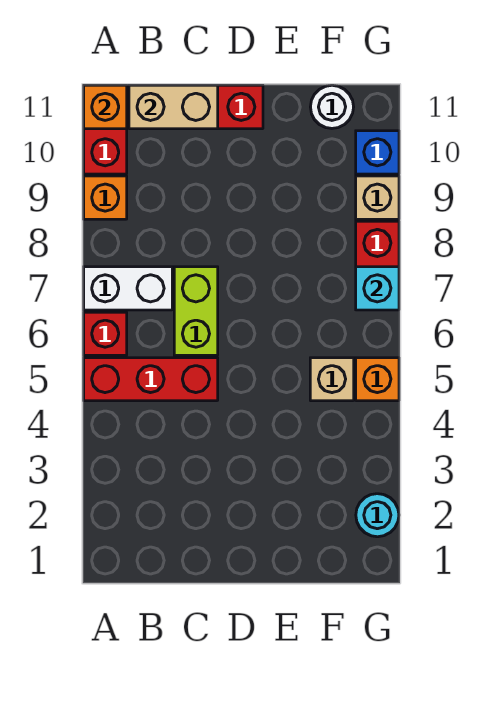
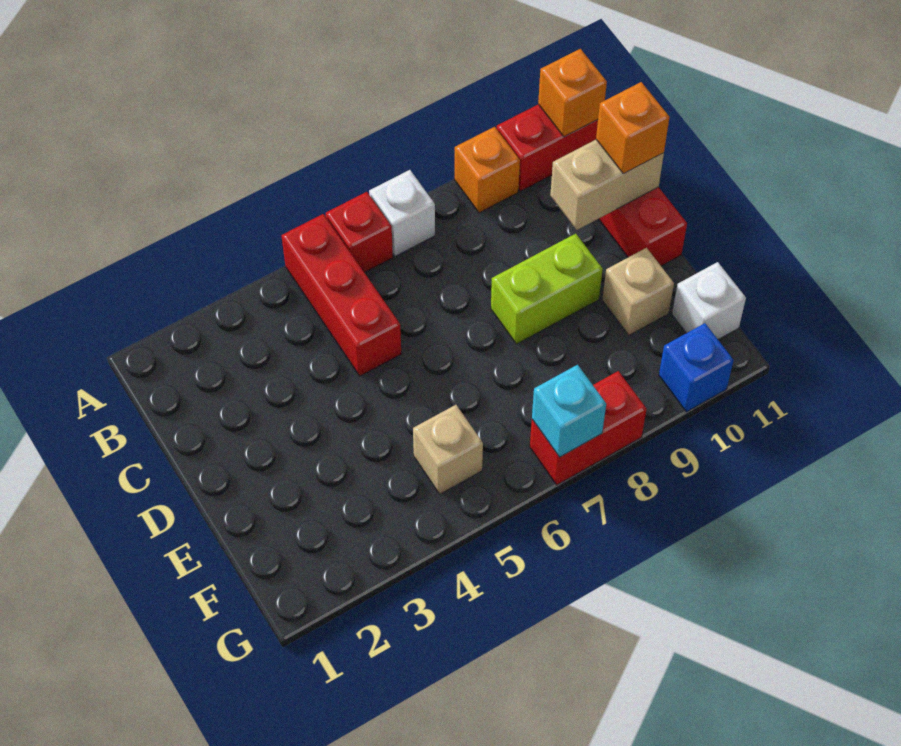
white brick A7:B7 level 1 -> white brick A7 level 1
tan brick B11:C11 level 2 -> tan brick C10:C11 level 2
lime brick C6:C7 level 1 -> lime brick D8:D9 level 1
white round brick F11 level 1 -> white brick F11 level 1
cyan round brick G2 level 1 -> none
orange brick G5 level 1 -> orange brick C11 level 3
tan brick G9 level 1 -> tan brick E10 level 1

